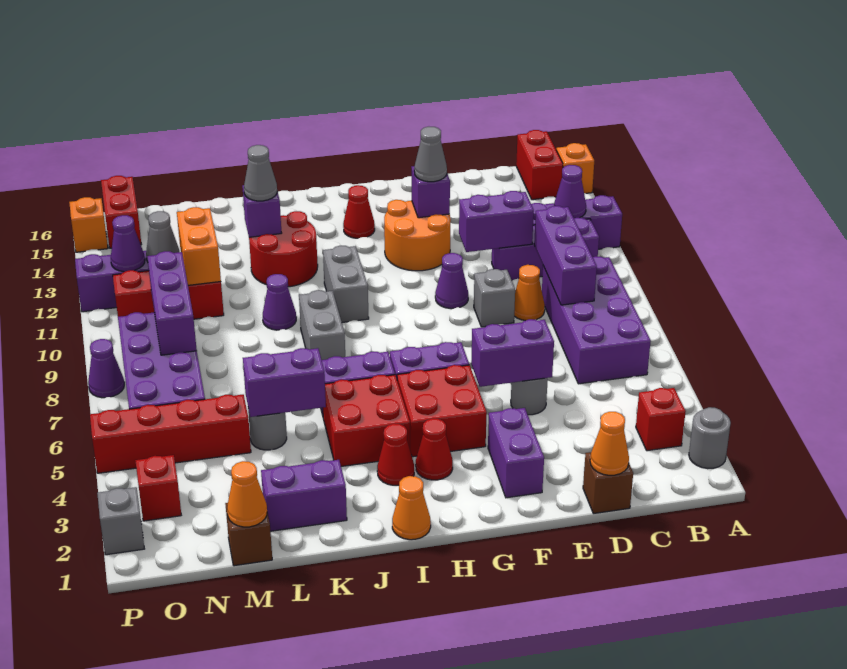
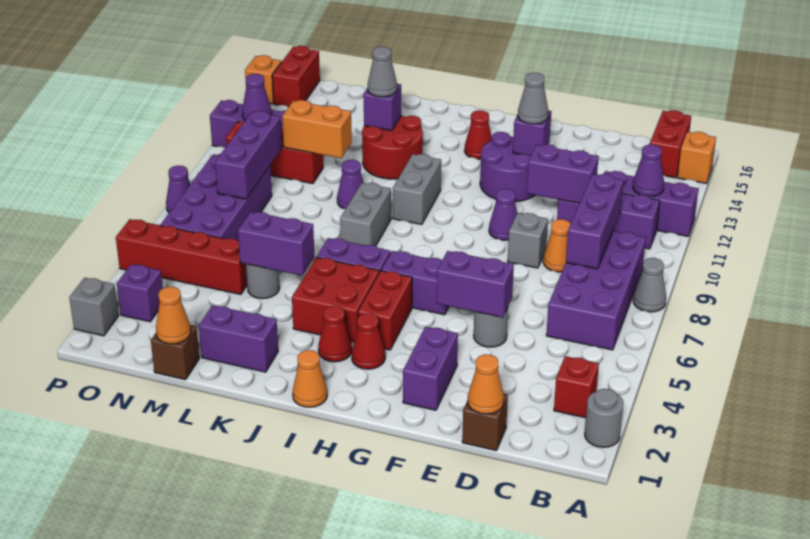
orange round brick F12:G13 level 1 -> purple round brick F12:G13 level 1
red brick G4:H5 level 1 -> red brick H4:H5 level 1
orange brick M11:M12 level 2 -> orange brick L11:M11 level 2
grey cone N12 level 2 -> grey cone A8 level 1
red brick O3 level 1 -> purple brick O3 level 1

